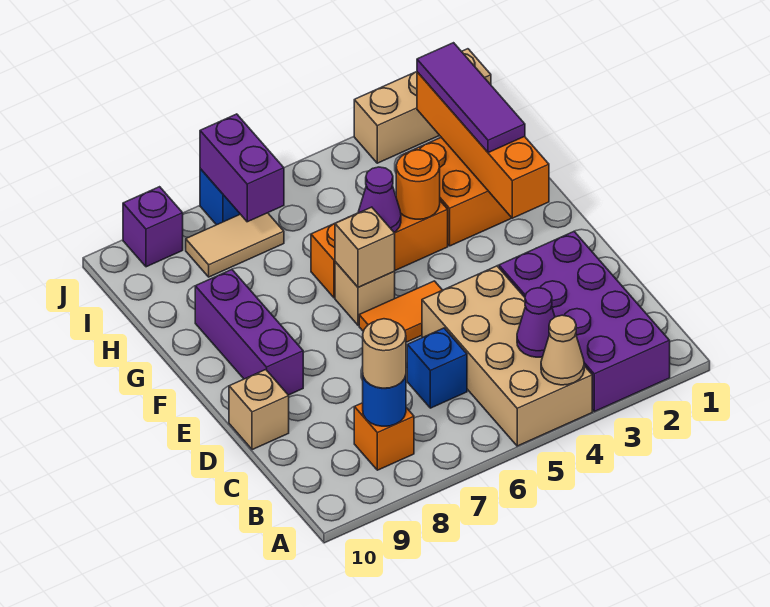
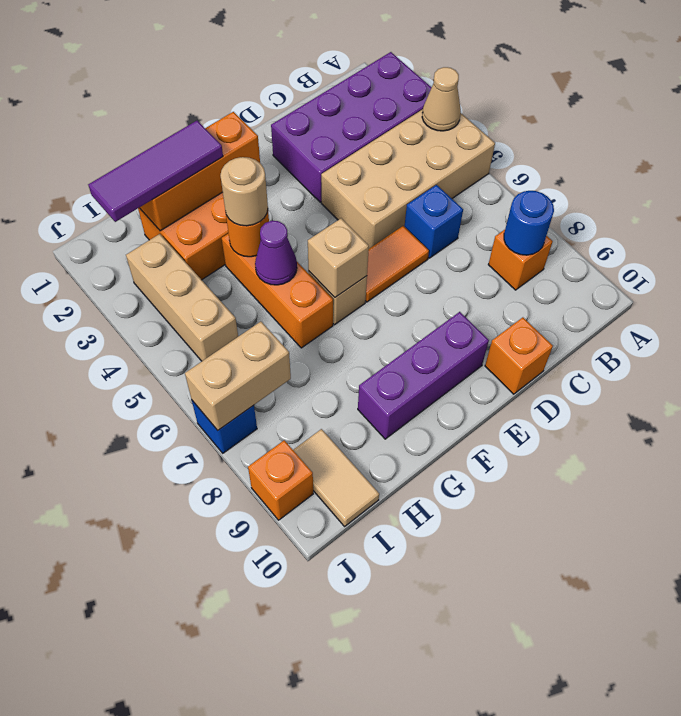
purple cone B4 level 2 -> none
tan round brick B8 level 3 -> tan round brick G4 level 3
tan brick D10 level 1 -> orange brick D10 level 1
orange tile E5:E6 level 1 -> orange tile D6:E6 level 1
orange brick F2:I2 level 2 -> orange brick F2:H2 level 2
tan tile I7:I8 level 1 -> tan tile I9:I10 level 1
purple brick I7:J7 level 2 -> tan brick I7:J7 level 2
tan brick J1:J3 level 1 -> tan brick I3:I5 level 1
purple brick J9 level 1 -> orange brick J9 level 1

